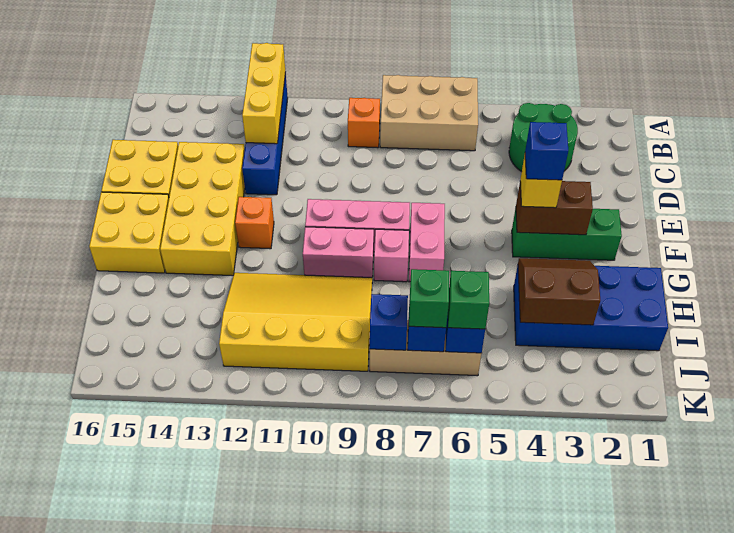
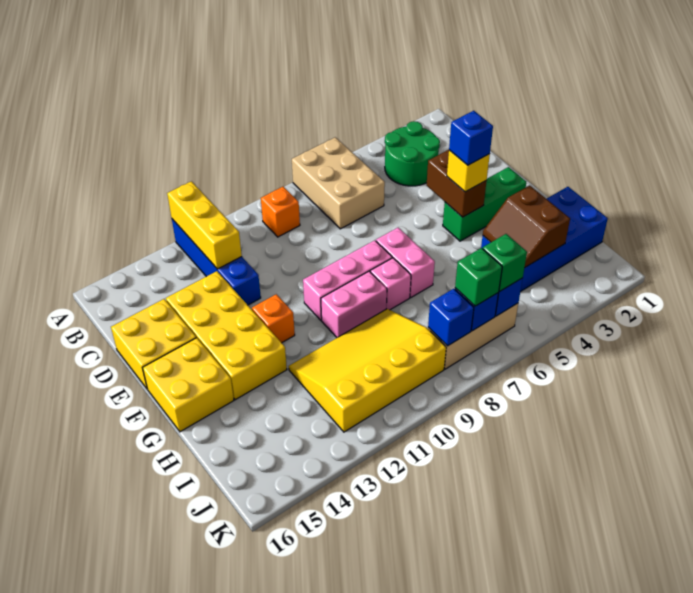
tan brick A6:B8 level 1 -> tan brick A6:C7 level 1
brown brick F3:F4 level 2 -> brown brick E4:F4 level 2
brown slope H3:I4 level 2 top I -> brown slope H3:I4 level 2 top 3

